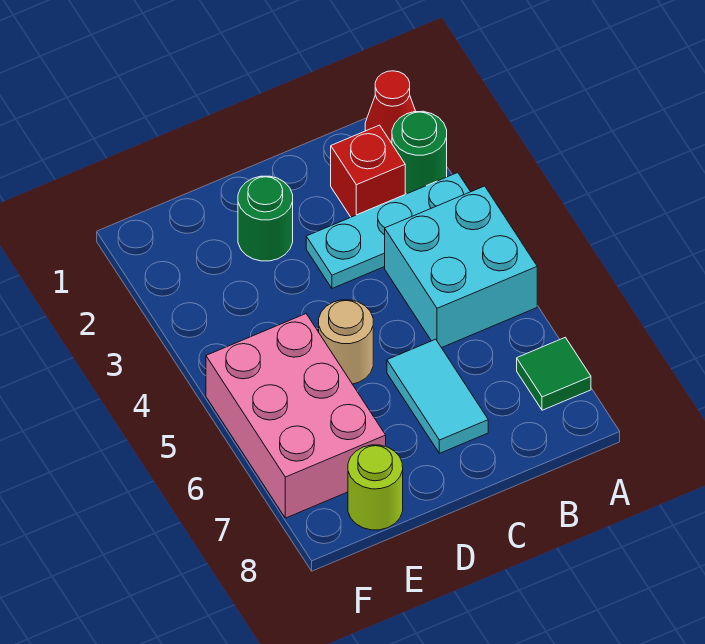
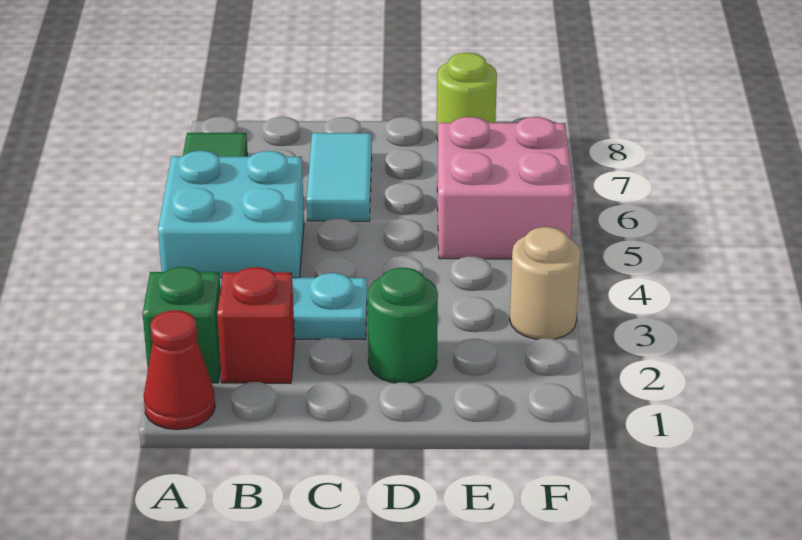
green round brick A2 level 1 -> green brick A2 level 1
tan round brick D5 level 1 -> tan round brick F3 level 1
pink brick E5:F7 level 1 -> pink brick E5:F6 level 1

